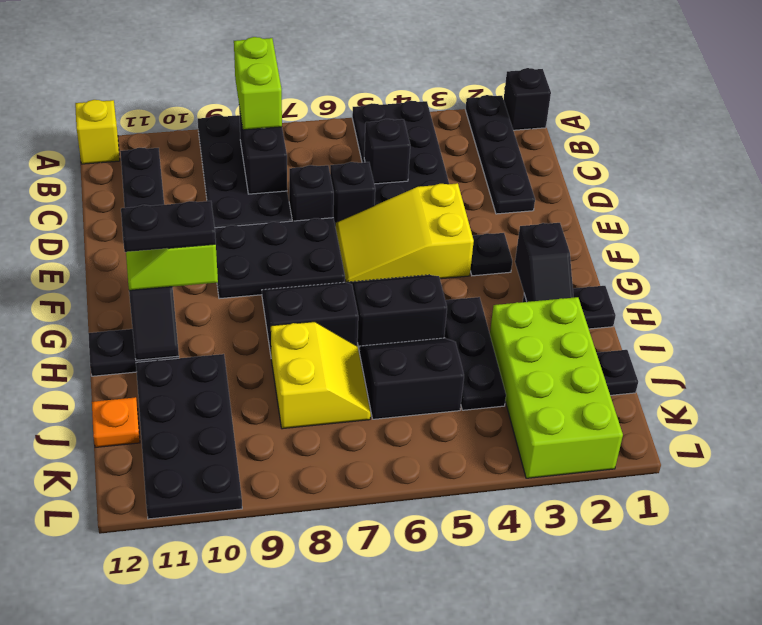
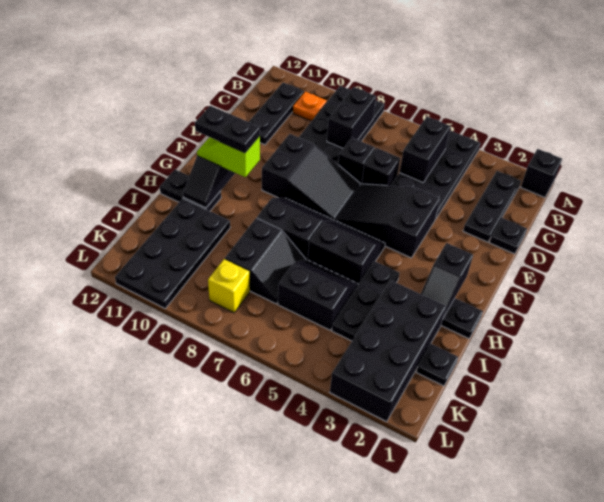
black plate A2:D2 level 1 -> black plate B2:D2 level 1
lime brick A8:B8 level 3 -> none
yellow brick A12 level 1 -> yellow brick K8 level 1
black brick C5 level 2 -> black brick B5:C5 level 2
yellow slope E4:F6 level 1 top 4 -> black slope E4:F6 level 1 top 4
black plate E7:F9 level 1 -> black slope E7:F9 level 1 top 9
black plate F3 level 1 -> black plate D1 level 1
lime brick I2:L3 level 1 -> black brick I2:L3 level 1
yellow slope I7:J8 level 1 top 8 -> black slope I7:J8 level 1 top 8
orange plate J12 level 1 -> orange plate B10 level 1

